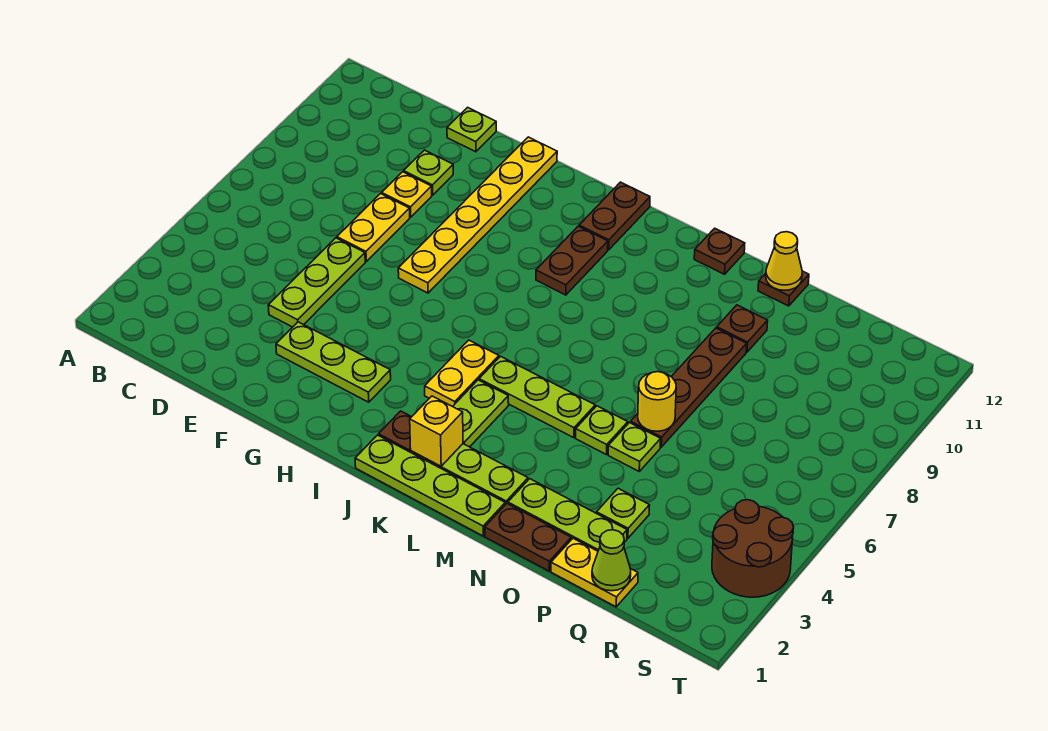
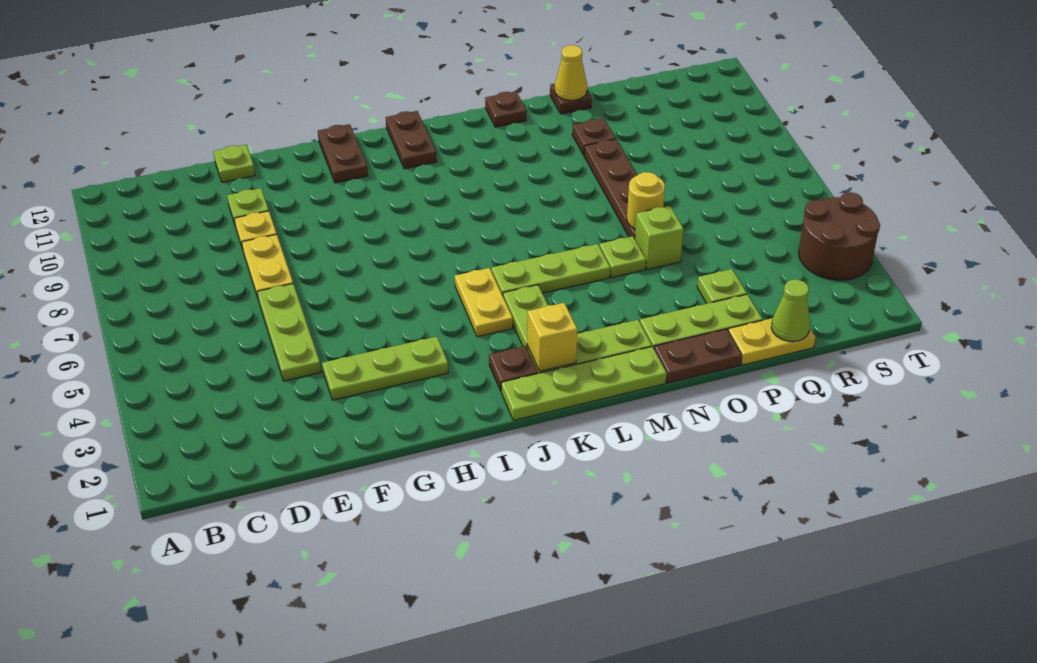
yellow plate G7:G12 level 1 -> none
brown plate J9:J10 level 1 -> brown plate H11:H12 level 1
lime plate O5 level 1 -> lime brick O5 level 1

